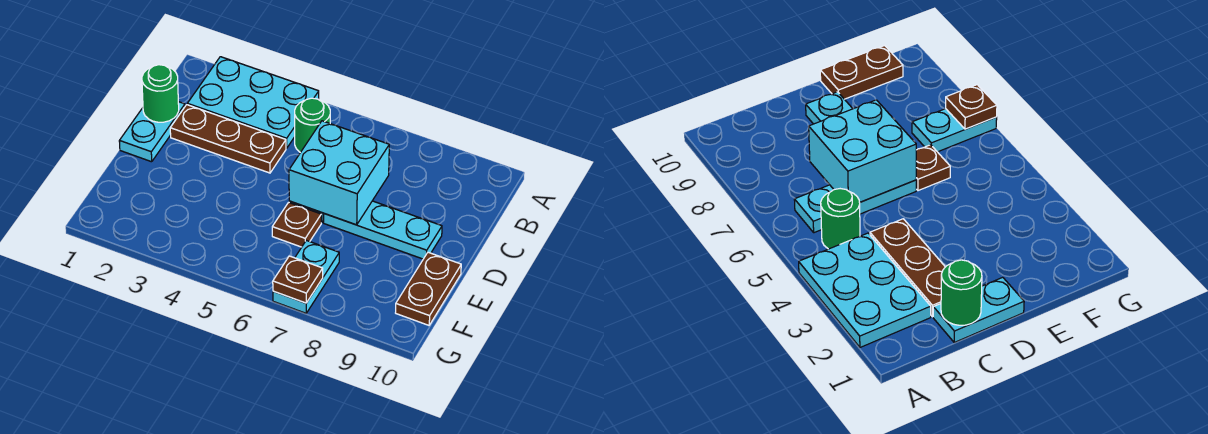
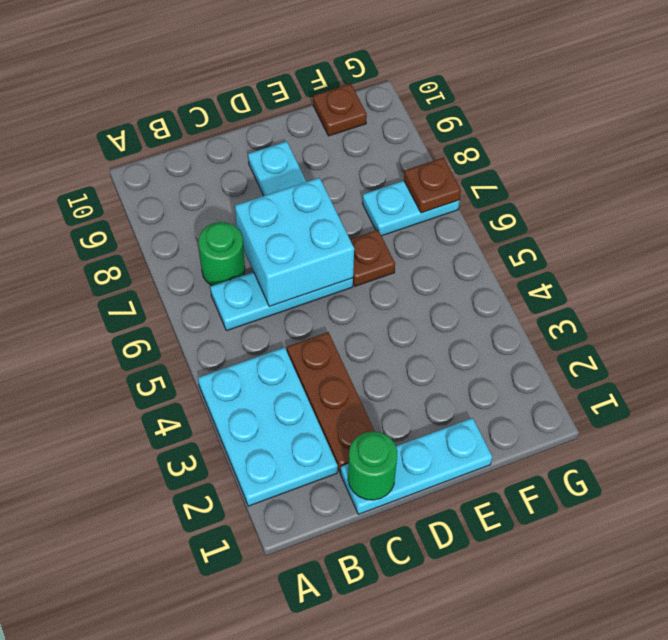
green round brick B5 level 1 -> green round brick B7 level 1
cyan plate C1:D1 level 1 -> cyan plate C1:E1 level 1
brown plate E10:F10 level 1 -> brown plate F10 level 1

